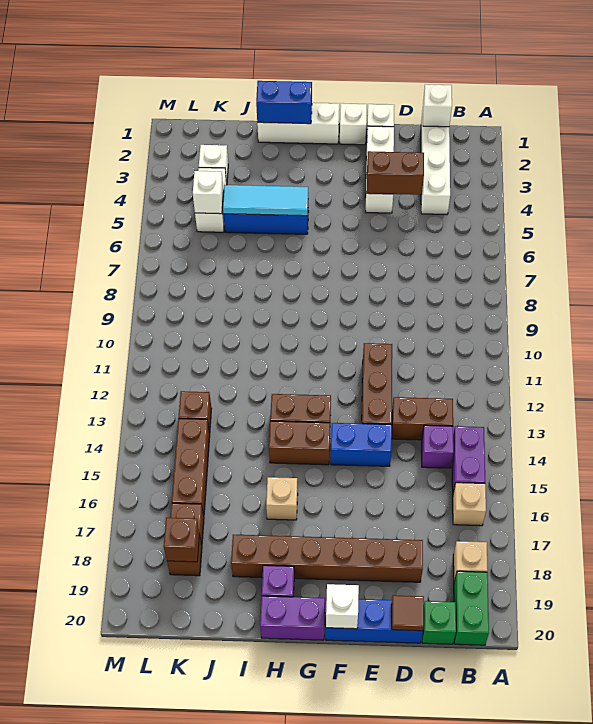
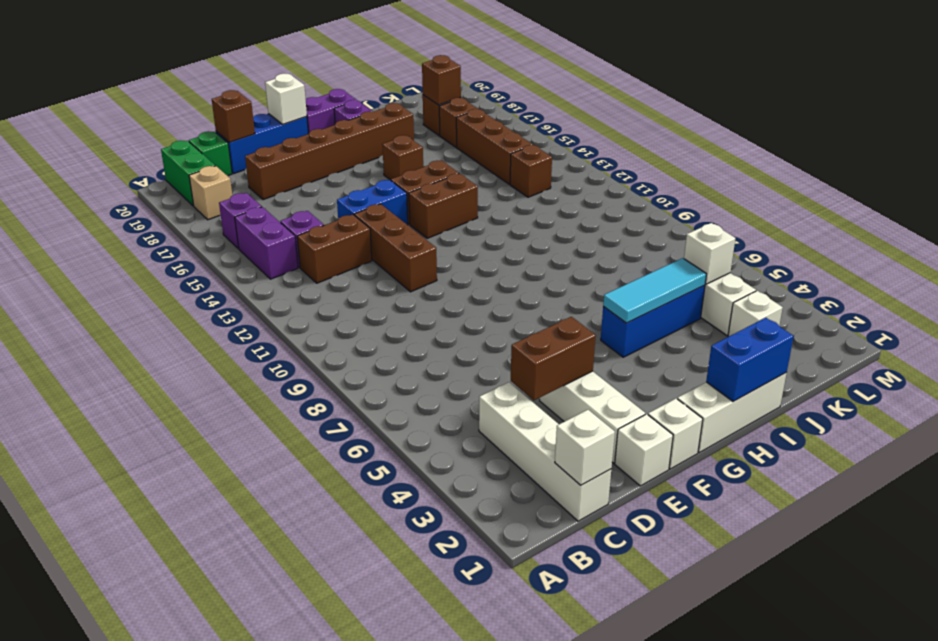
tan brick B16 level 1 -> purple brick B16 level 1
brown tile D20 level 2 -> brown brick D20 level 2
tan brick H16 level 1 -> brown brick H16 level 1

